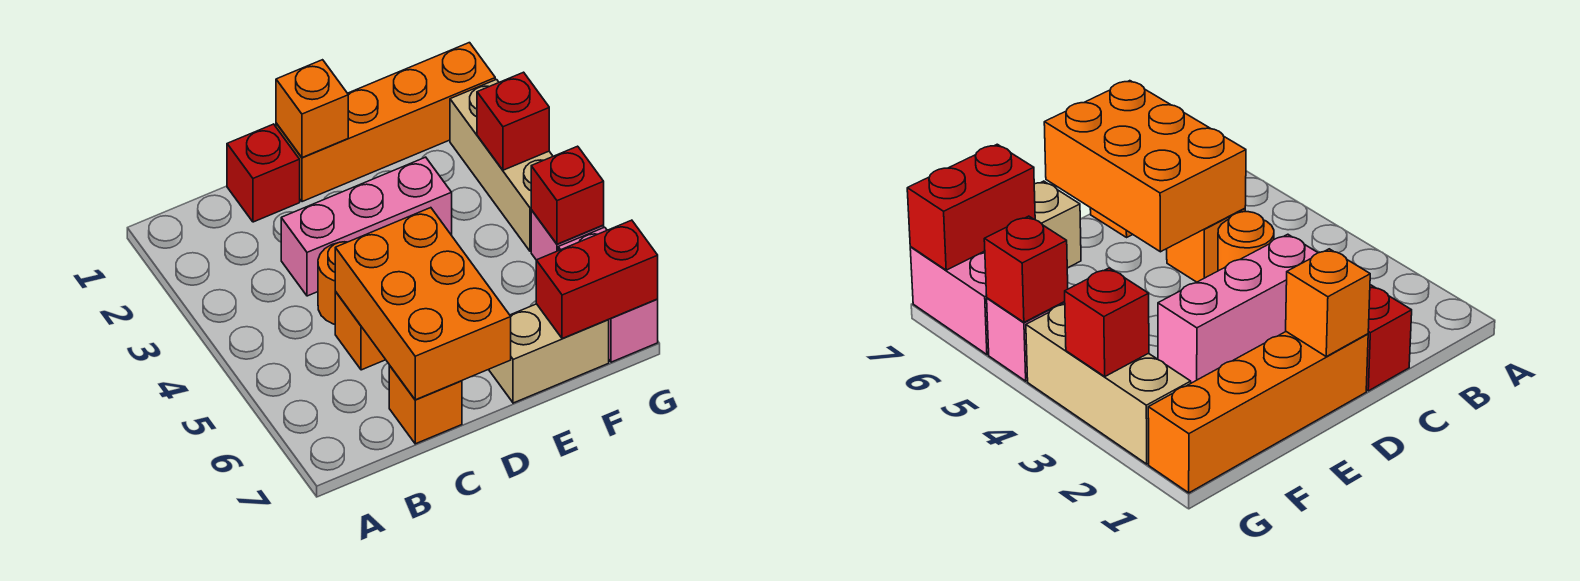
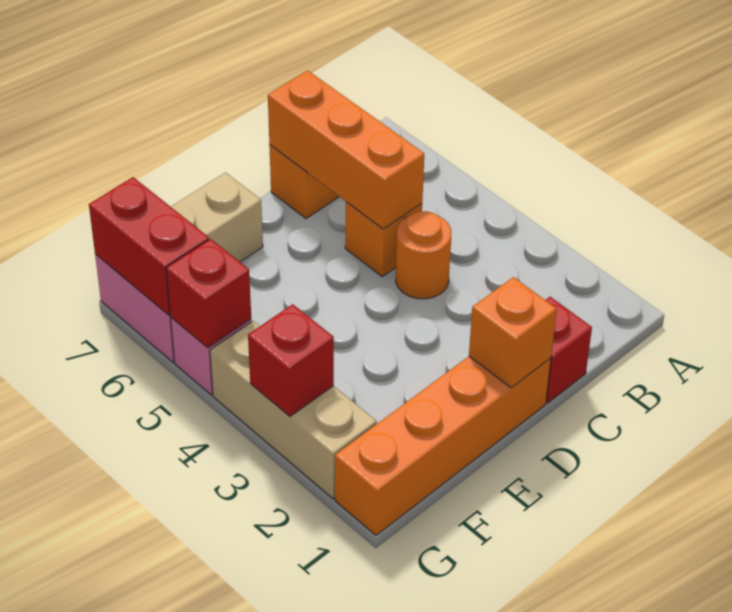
pink brick C3:E3 level 1 -> none
orange brick C5:D7 level 2 -> orange brick C5:C7 level 2
red brick F7:G7 level 2 -> red brick G6:G7 level 2

